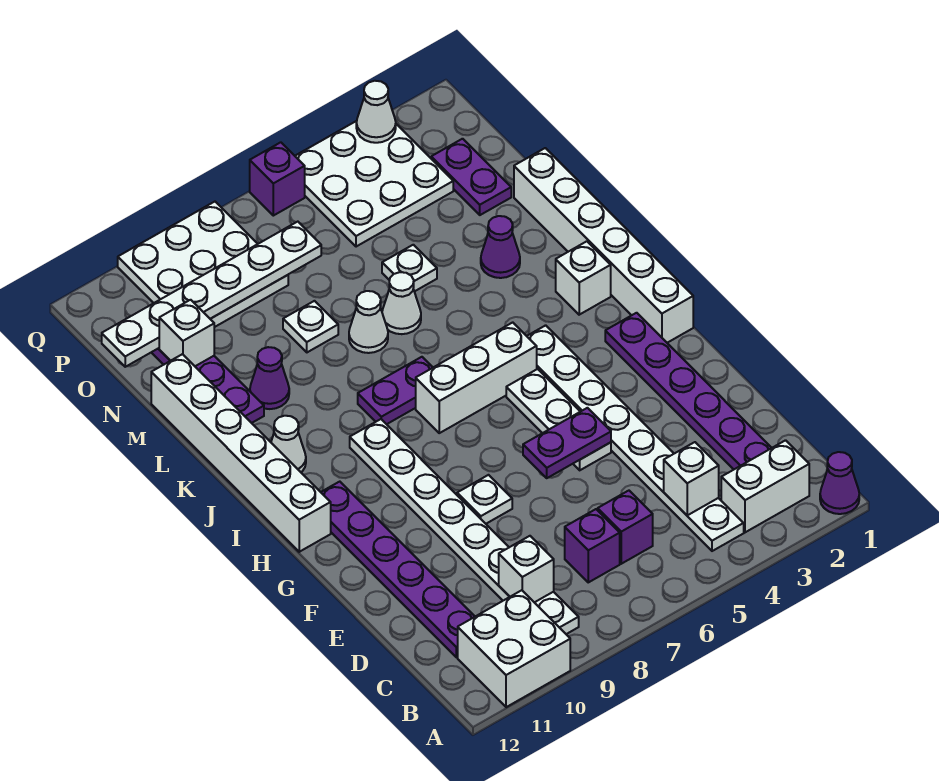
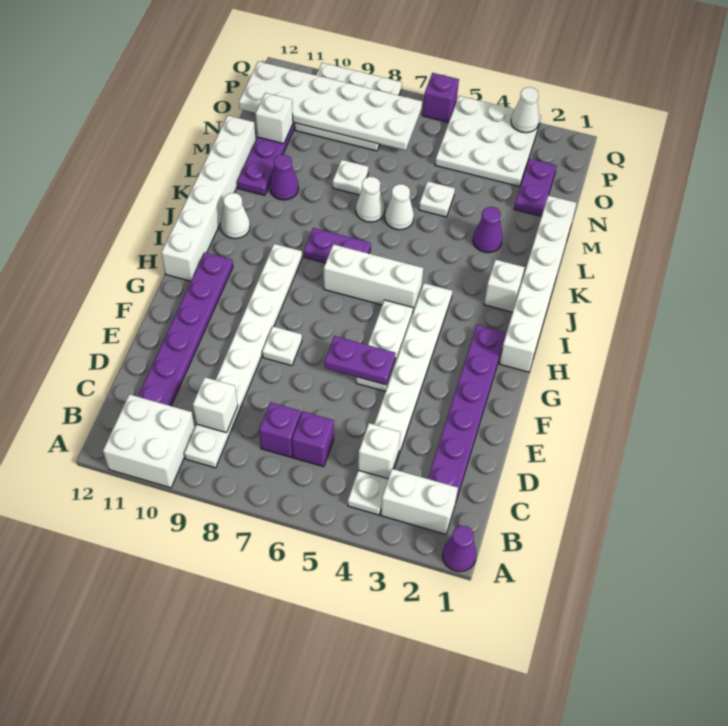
white plate O7:O12 level 2 -> white plate O7:P12 level 2

